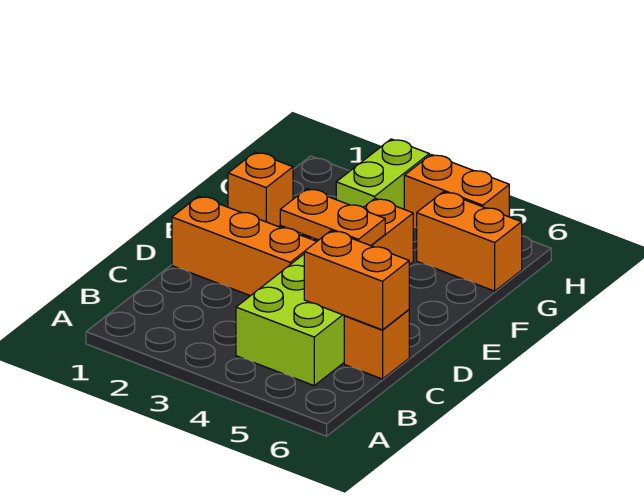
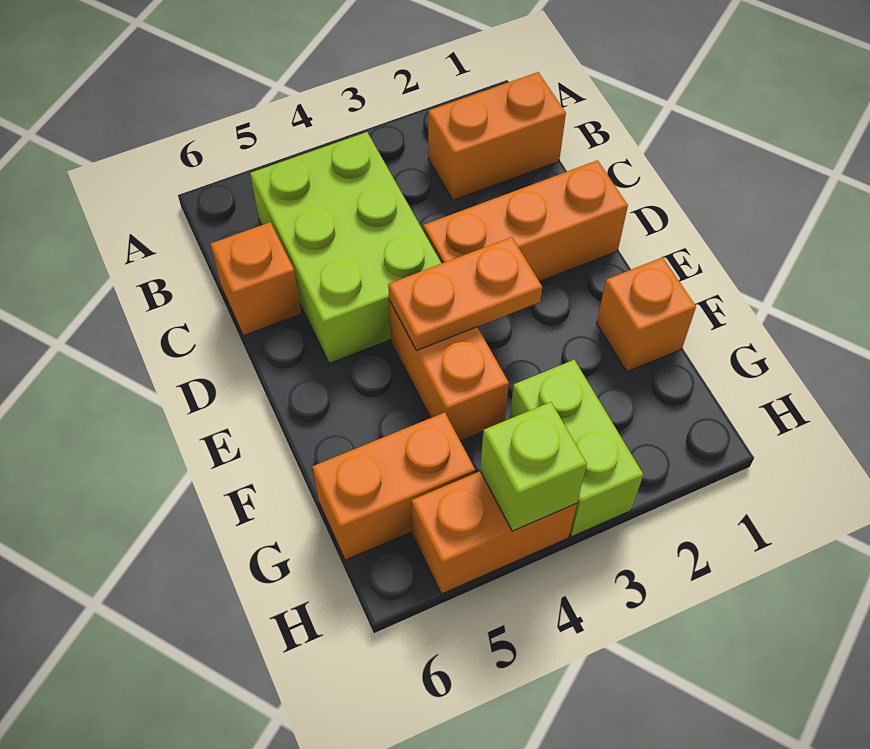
orange brick C5:C6 level 2 -> orange brick B1:B2 level 1
none -> lime brick H4 level 2

